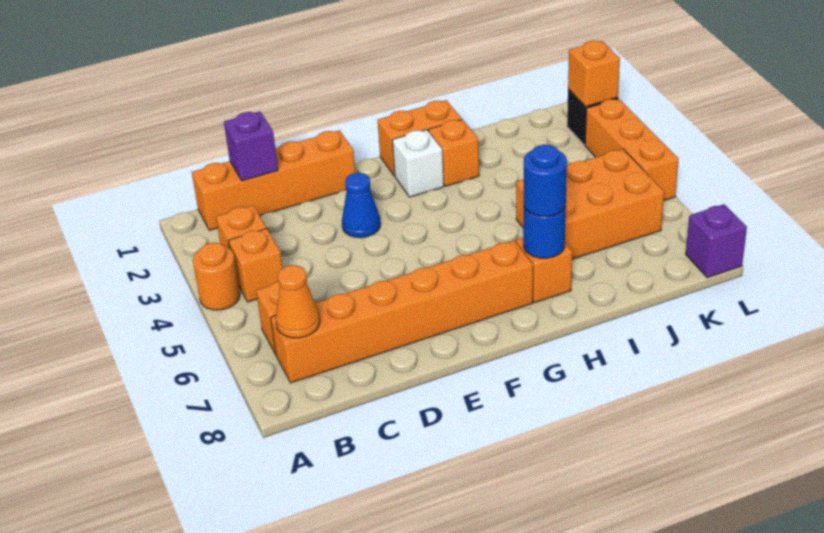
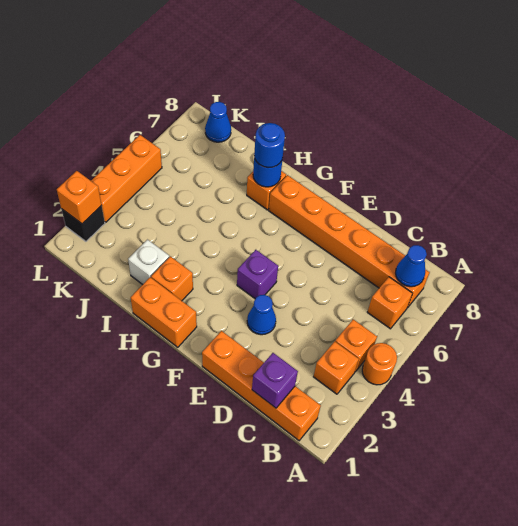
orange cone B7 level 2 -> blue cone B7 level 2
white brick G2 level 1 -> white brick I2 level 1
orange brick I5:K6 level 1 -> none
none -> blue cone K8 level 1
purple brick L8 level 1 -> purple brick F4 level 1

